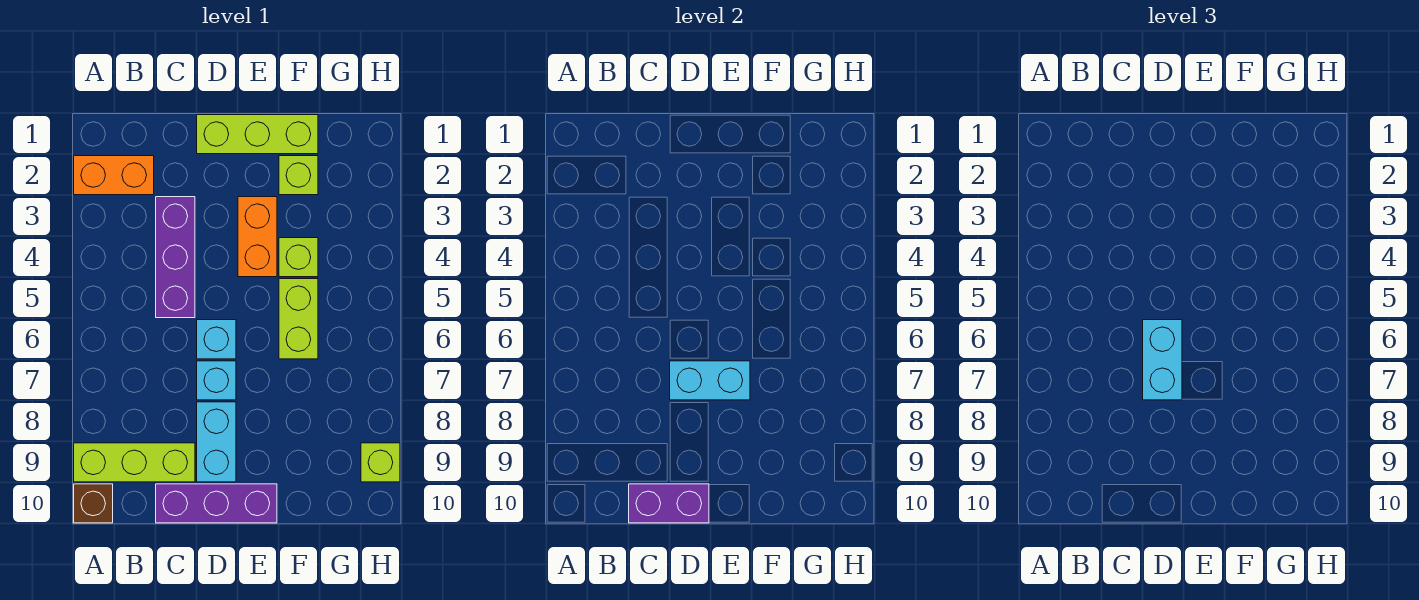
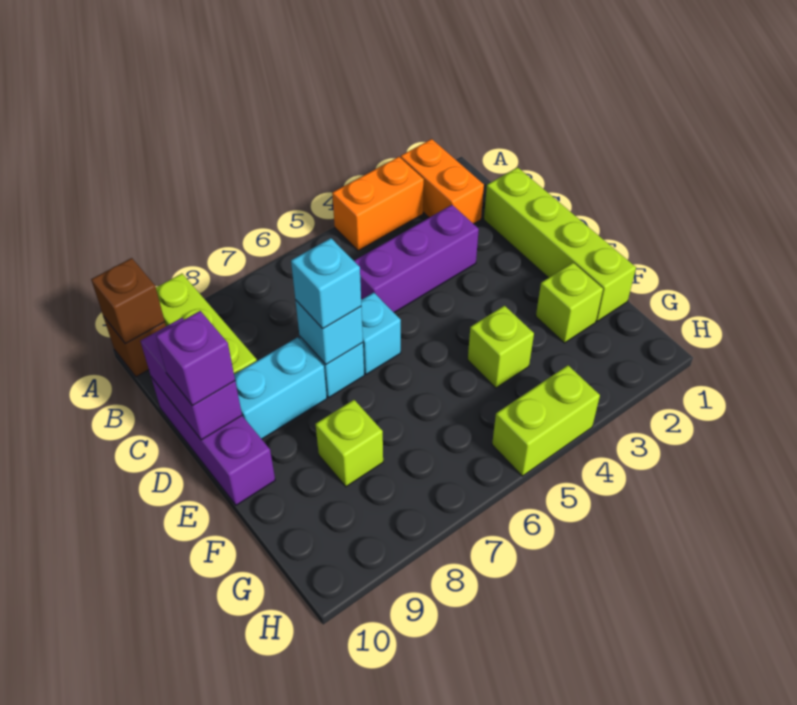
none -> brown brick A10 level 2
lime brick D1:F1 level 1 -> lime brick C1:F1 level 1
cyan brick D6:D7 level 3 -> cyan brick D7 level 3
cyan brick D7:E7 level 2 -> cyan brick D7 level 2
none -> purple brick D10 level 3
orange brick E3:E4 level 1 -> orange brick A3:A4 level 1
lime brick F5:F6 level 1 -> lime brick H4:H5 level 1
lime brick H9 level 1 -> lime brick F8 level 1

